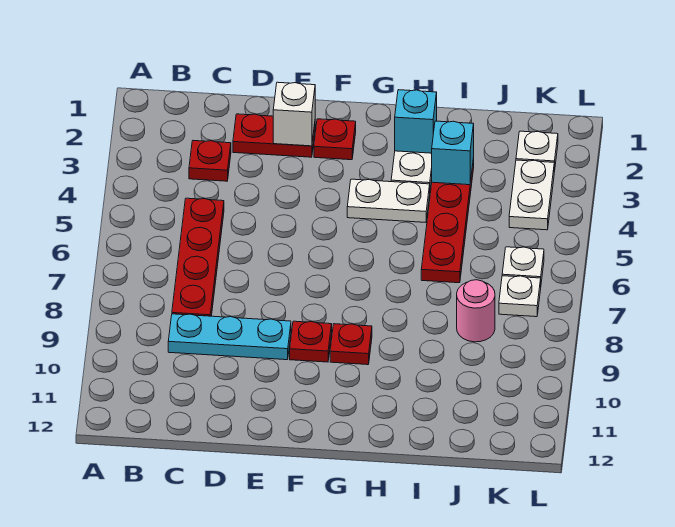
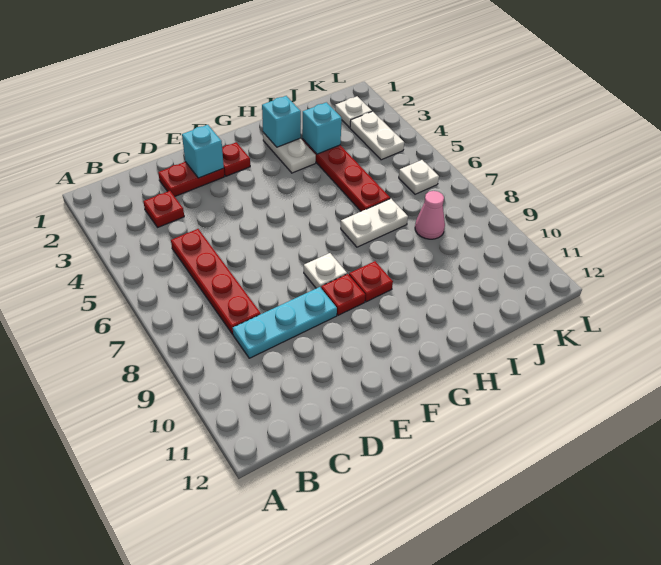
white brick E2 level 2 -> cyan brick E2 level 2
white plate G4:H4 level 1 -> white plate H7:I7 level 1
pink round brick J8 level 1 -> pink cone J8 level 1
white plate K7 level 1 -> white plate F8 level 1

